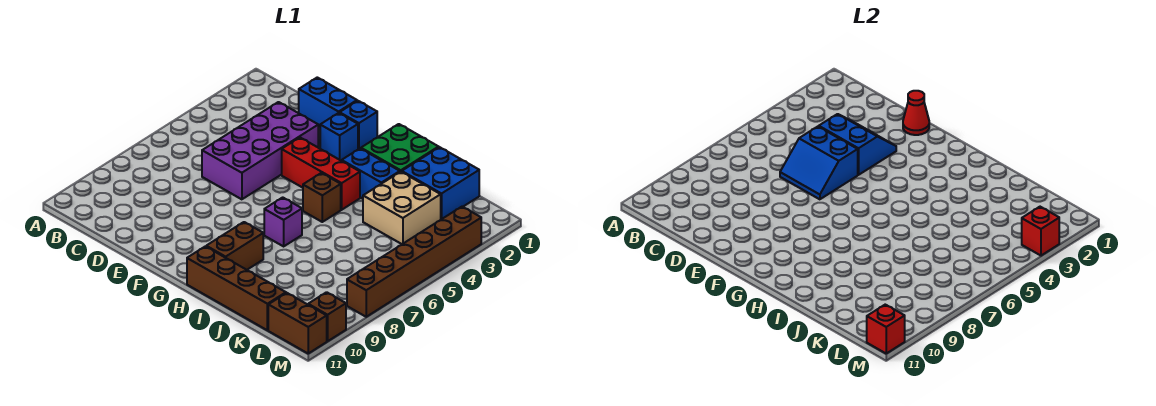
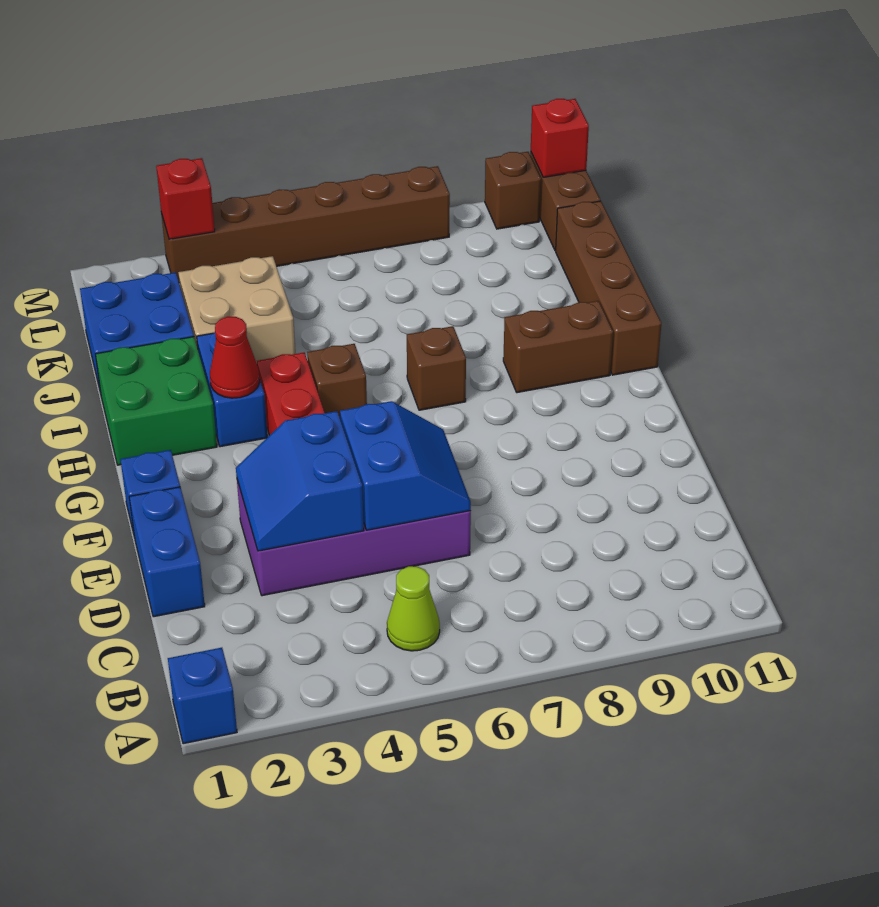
none -> lime cone B5 level 1
red cone E1 level 2 -> red cone H3 level 2
blue brick F2 level 1 -> blue brick A1 level 1
purple brick H7 level 1 -> brown brick H7 level 1

